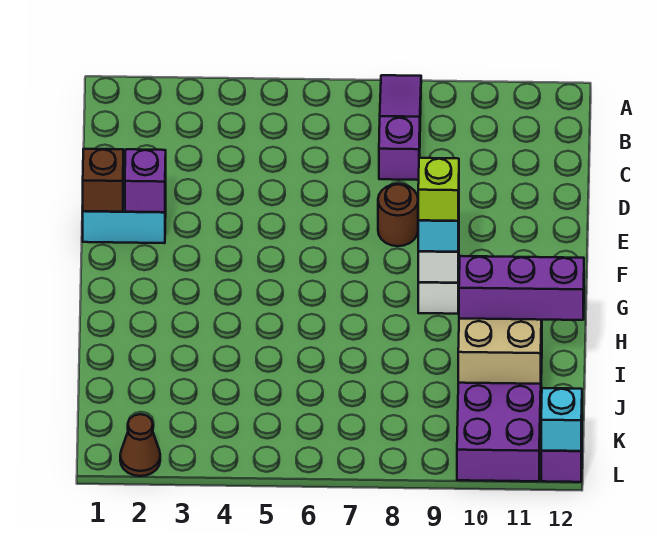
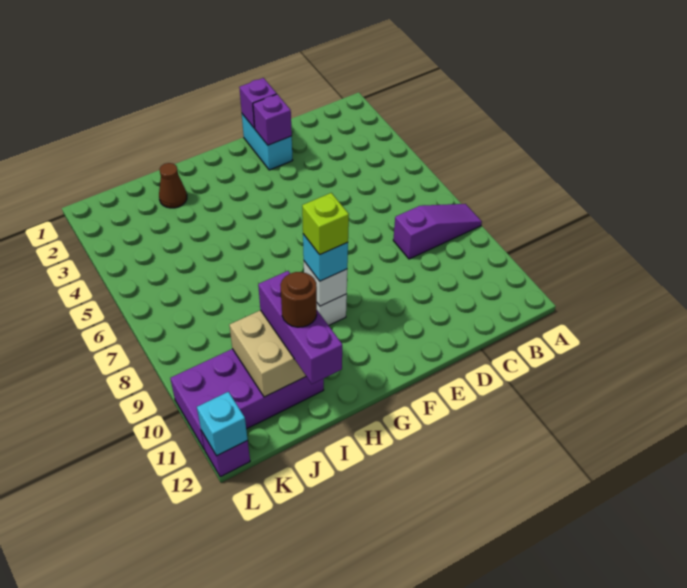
brown brick E1 level 2 -> purple brick E1 level 2
brown round brick E8 level 1 -> brown round brick I11 level 4
brown cone L2 level 1 -> brown cone I2 level 1

